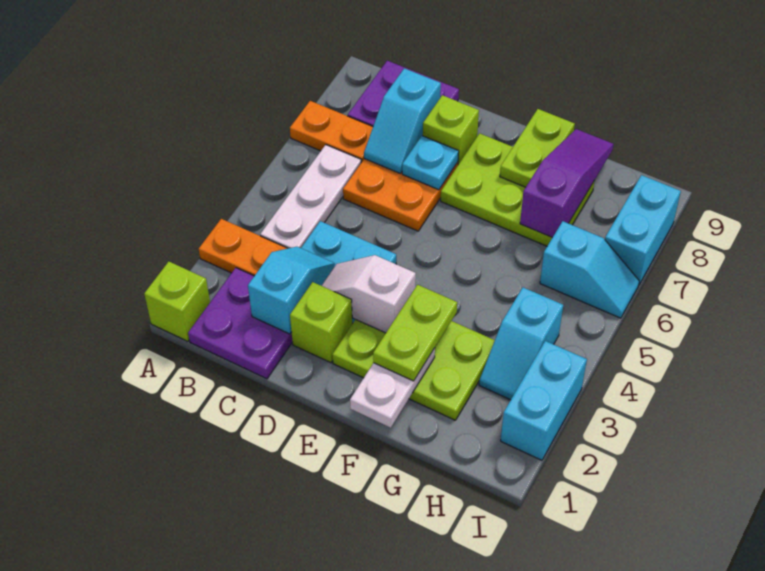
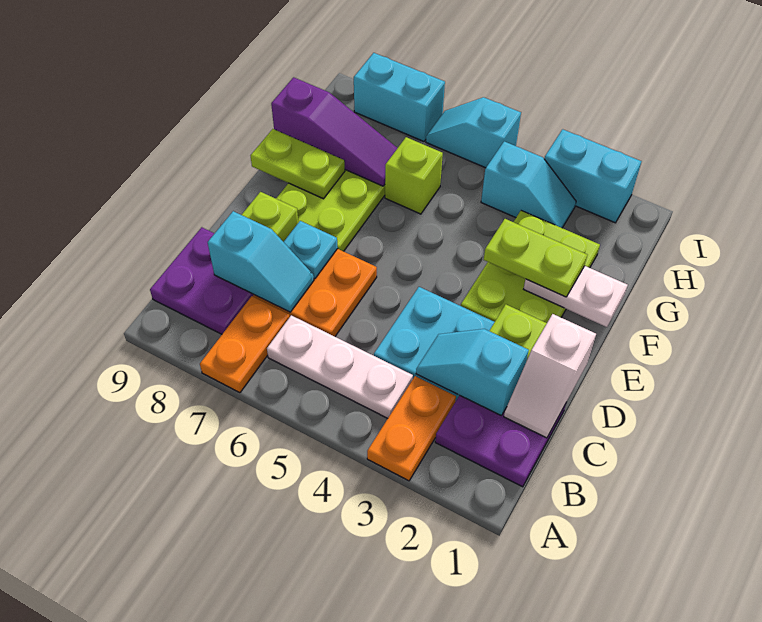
lime brick A1 level 1 -> lime brick G6 level 1
white slope D3:E3 level 2 top E -> white slope C1:D1 level 2 top D
purple slope G7:G9 level 2 top 7 -> purple slope G7:G9 level 2 top 9
cyan slope H6:I6 level 1 top H -> cyan slope I5:I6 level 1 top 5

